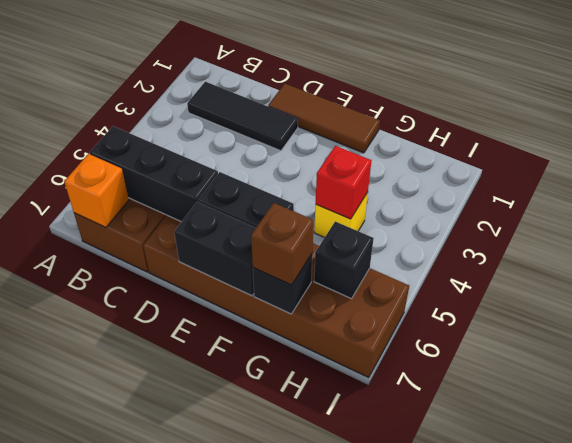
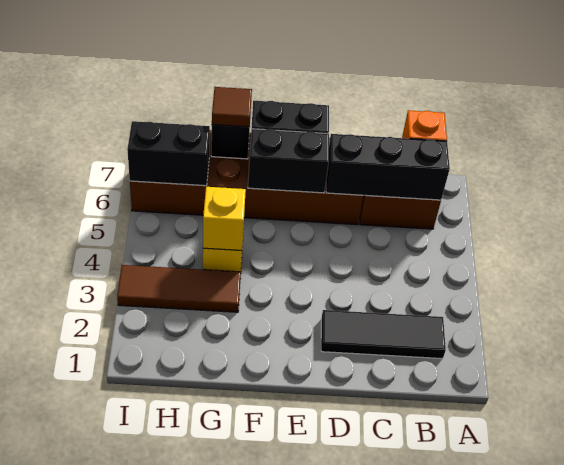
brown tile D1:F1 level 1 -> brown tile G3:I3 level 1
red brick G4 level 2 -> yellow brick G4 level 2
brown brick G7 level 3 -> brown tile G7 level 3
black brick H6 level 2 -> black brick H6:I6 level 2

